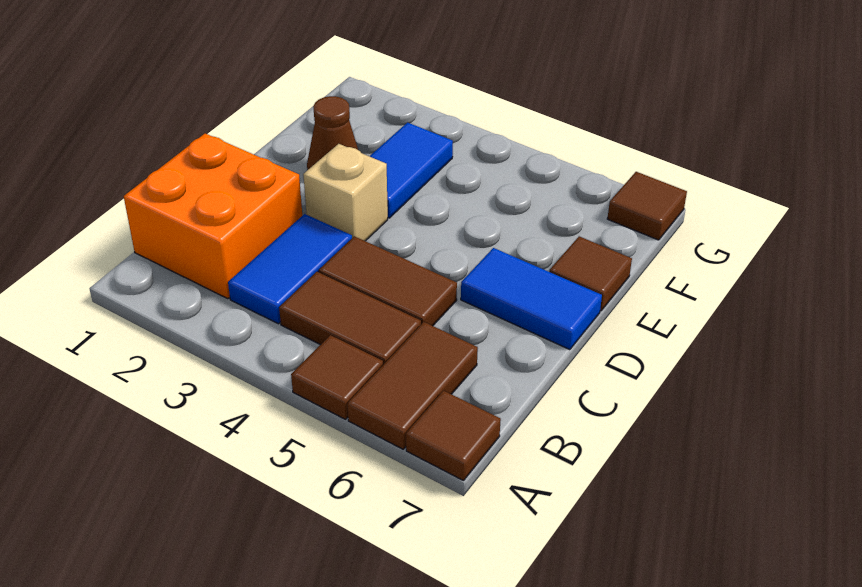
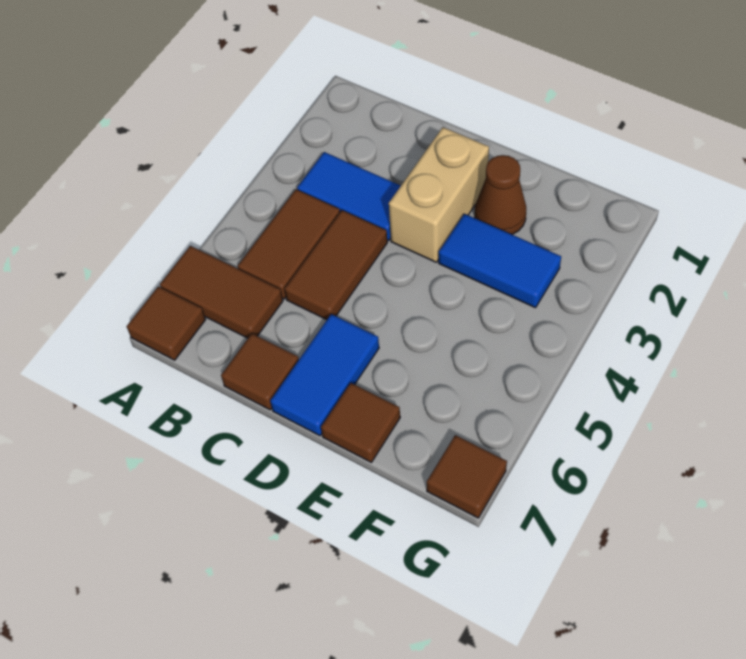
brown tile A5 level 1 -> brown tile C7 level 1
orange brick B1:C2 level 1 -> none
tan brick D3 level 1 -> tan brick D2:D3 level 1

